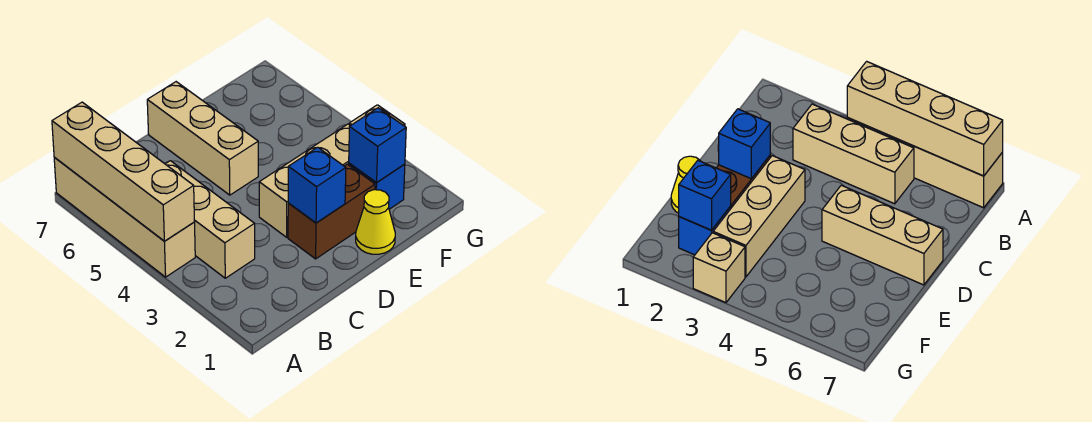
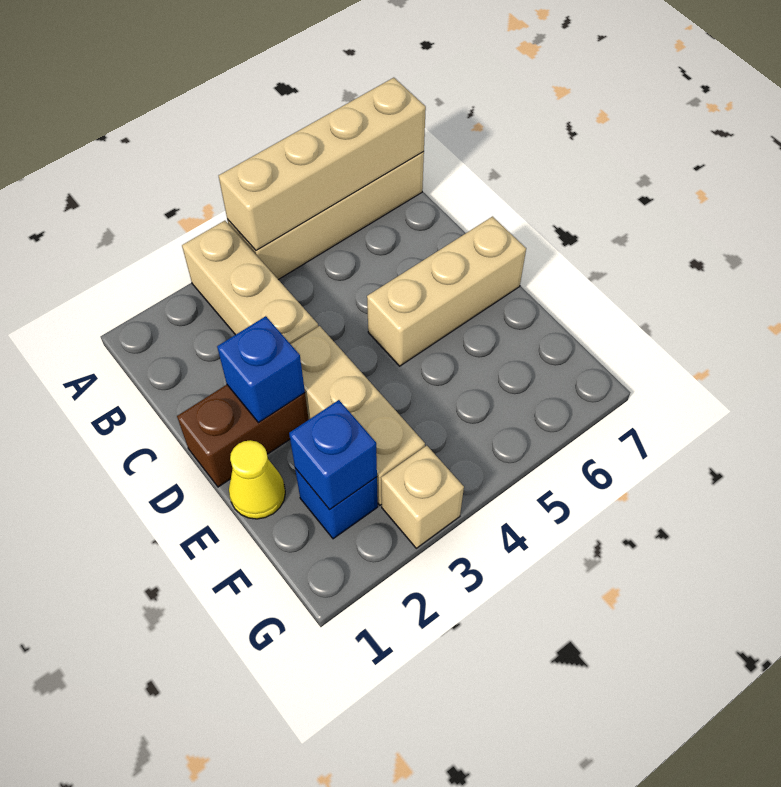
tan brick B3:B5 level 1 -> tan brick A3:C3 level 1
brown brick D2:E2 level 1 -> brown brick D1:D2 level 1

